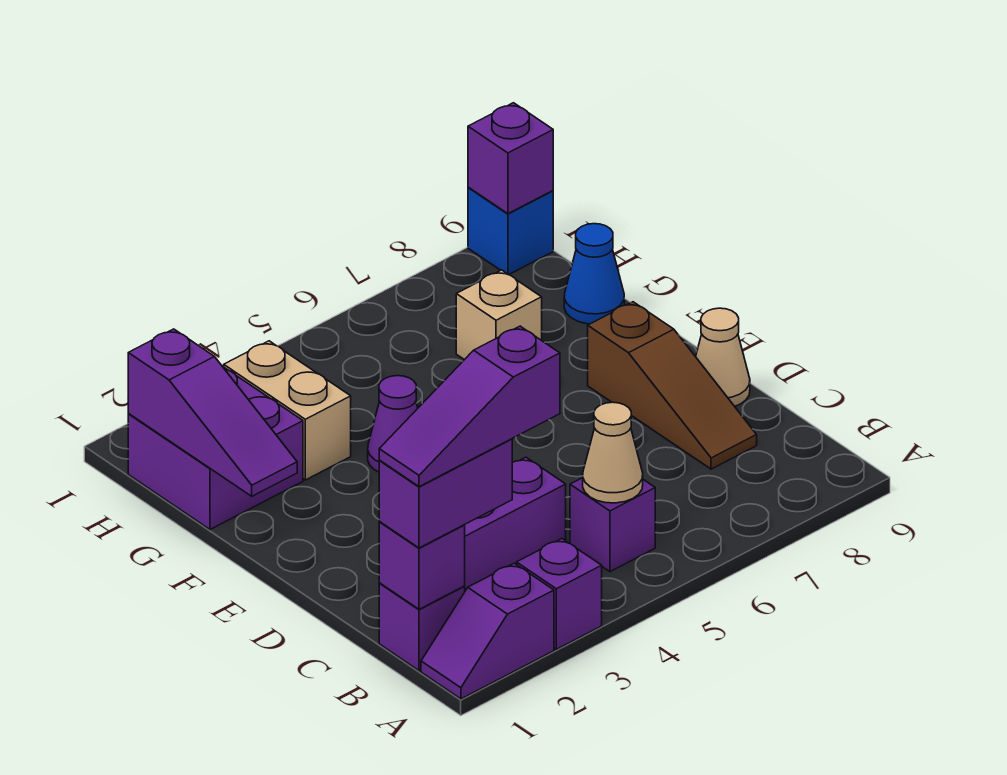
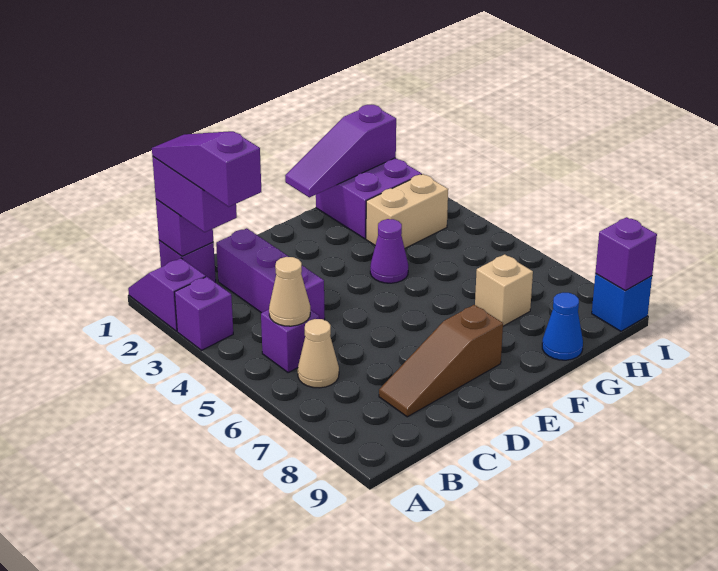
tan cone D9 level 1 -> tan cone B6 level 1

